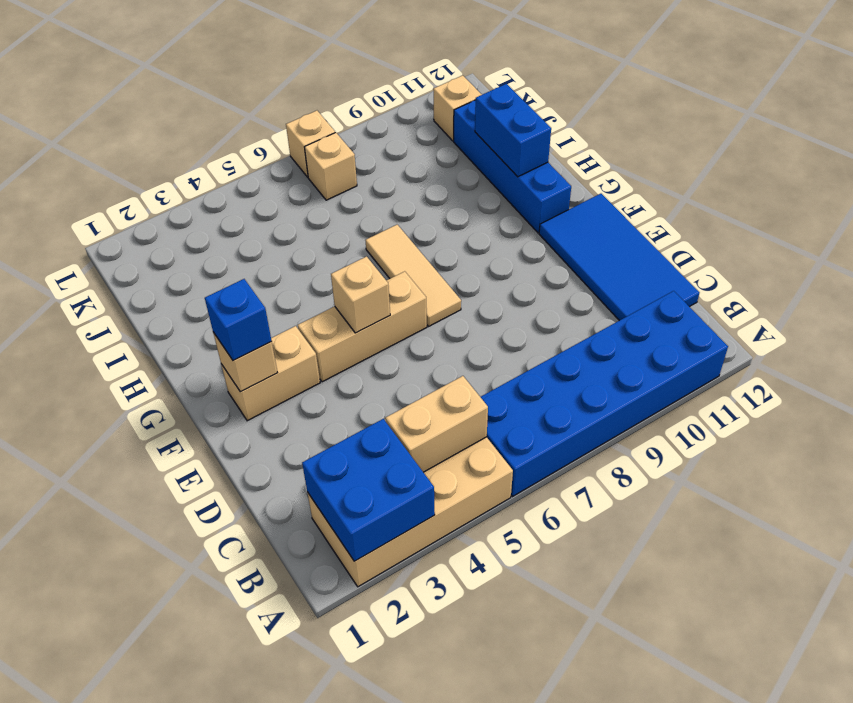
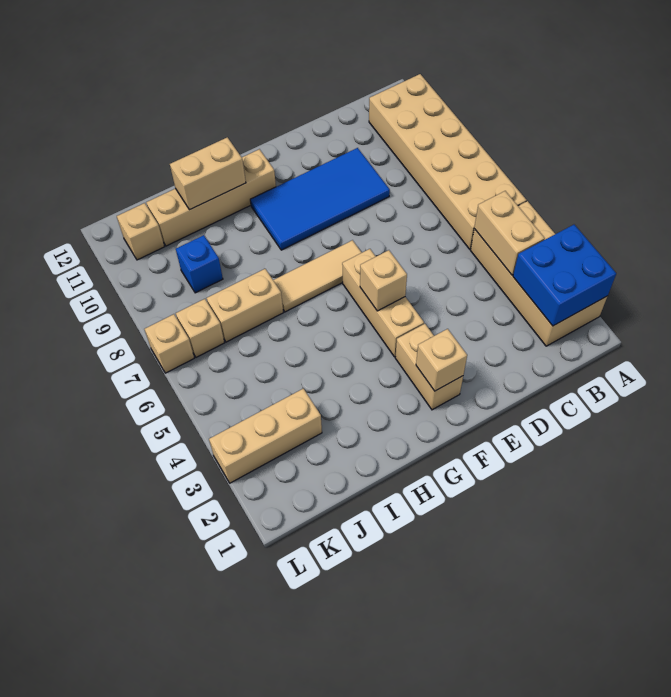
blue brick A6:B11 level 1 -> tan brick A6:B11 level 1
blue tile C11:F12 level 1 -> blue tile D9:G10 level 1
blue brick F2 level 3 -> blue brick J9 level 1
blue brick G11:J11 level 1 -> tan brick G11:J11 level 1
blue brick H11:I11 level 2 -> tan brick H11:I11 level 2
none -> tan brick I7:J7 level 1
none -> tan brick J3:L3 level 1

